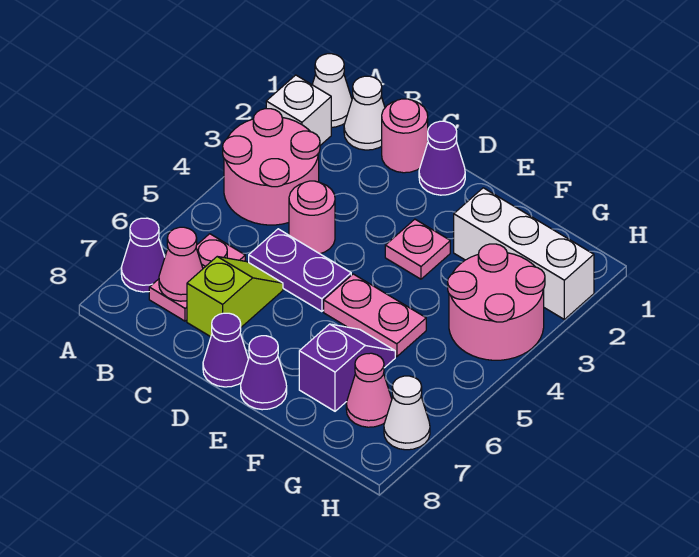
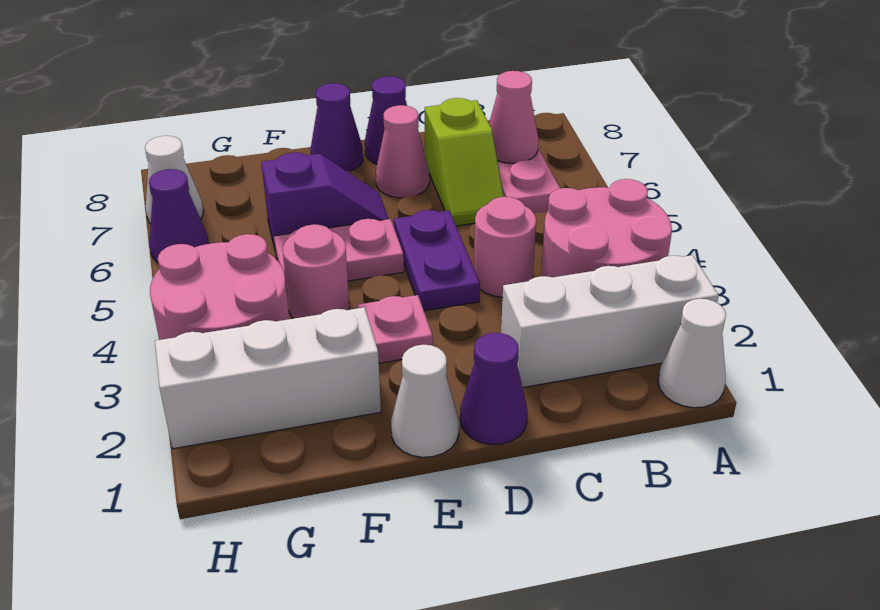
white brick A2 level 1 -> white brick A2:C2 level 1
purple cone A7 level 1 -> purple cone H6 level 1
white cone B1 level 1 -> white cone E1 level 1
pink round brick C1 level 1 -> pink round brick F4 level 1
purple plate C5:D5 level 1 -> purple plate D4:D5 level 1
purple slope F6:F7 level 1 top 7 -> purple slope E6:F6 level 1 top F
pink cone G7 level 1 -> pink cone D7 level 1

